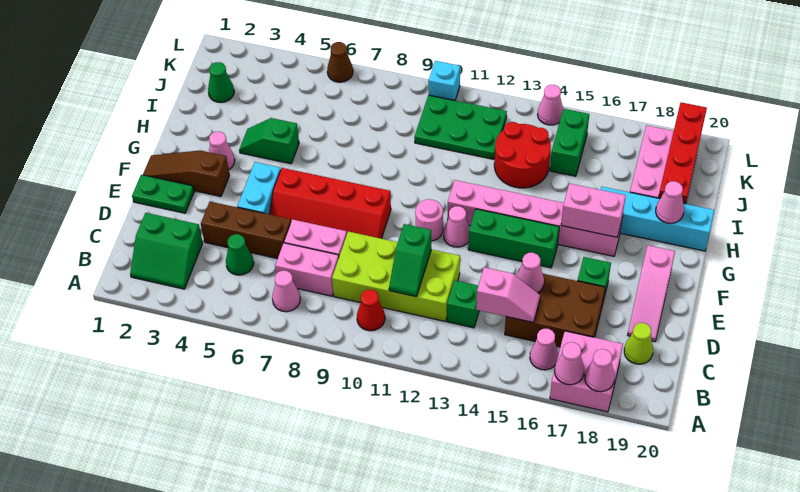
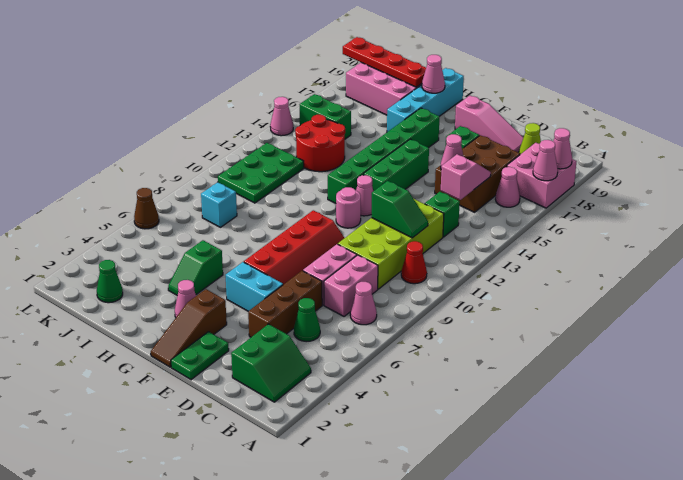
pink brick G12:G17 level 1 -> green brick G12:G17 level 1
pink brick G16:G17 level 2 -> none
cyan brick L10 level 1 -> cyan brick J8 level 1

